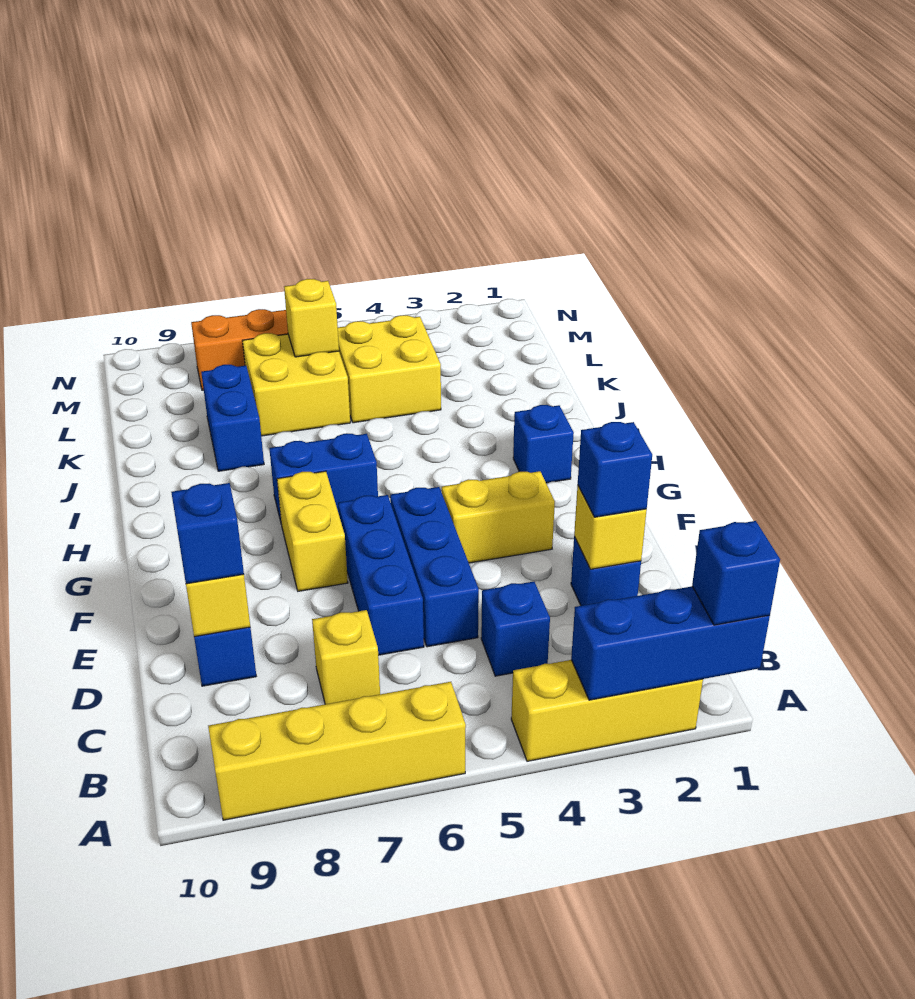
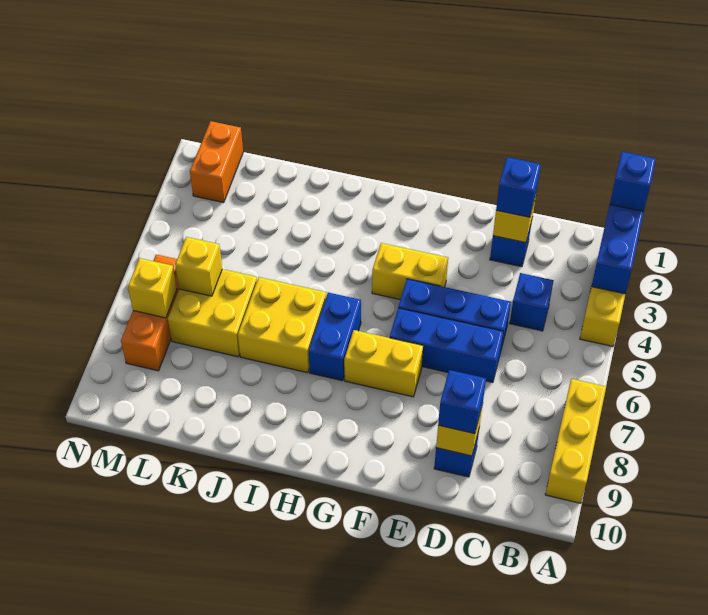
yellow brick A6:A9 level 1 -> yellow brick A7:A9 level 1
yellow brick C7 level 1 -> yellow brick M7 level 2
yellow brick F3:F4 level 1 -> yellow brick F4:G4 level 1
blue brick H2 level 1 -> none
blue brick J8:K8 level 1 -> none
yellow brick K4:L5 level 1 -> yellow brick I6:J7 level 1
none -> orange brick M1:M2 level 1

